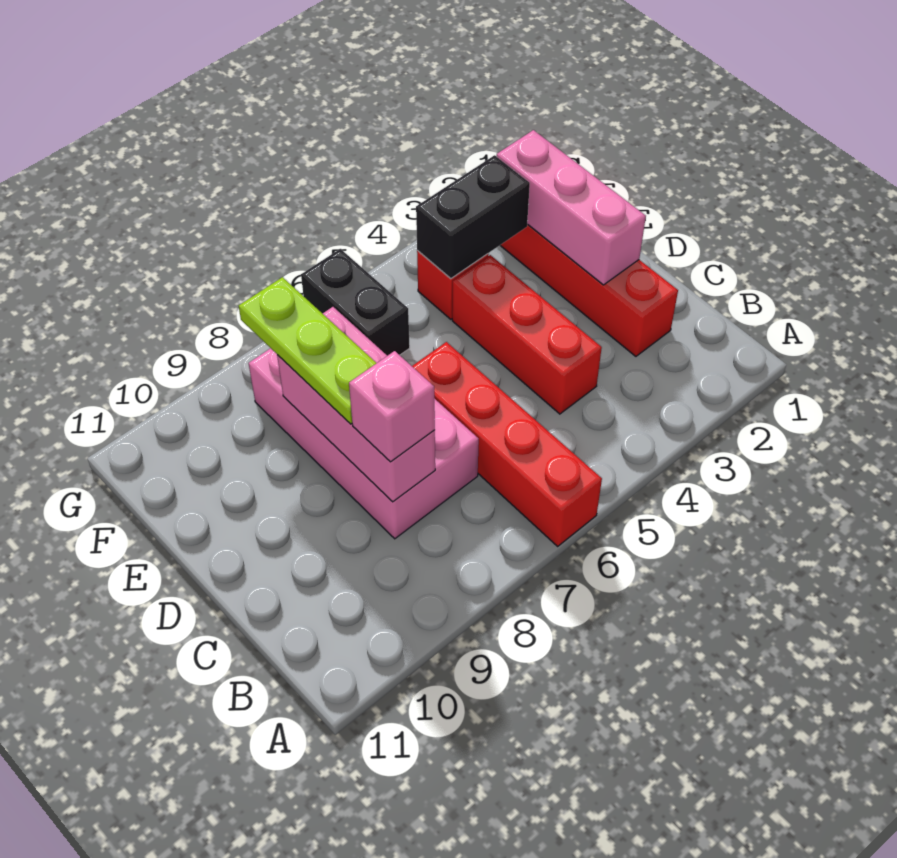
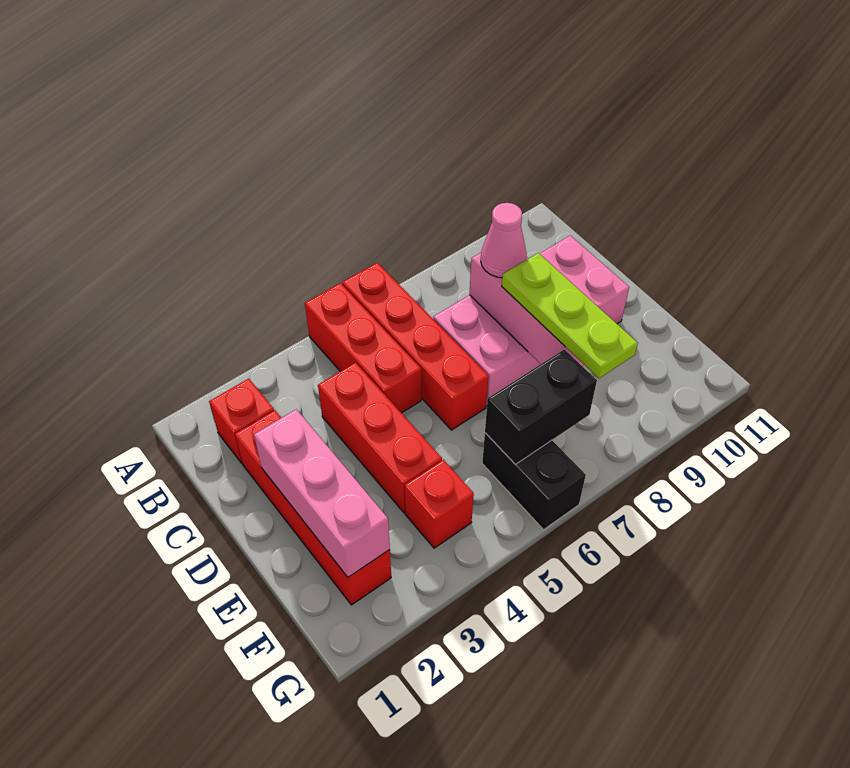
none -> red brick A5:C5 level 1
none -> red brick B2 level 1
pink brick C7:F8 level 1 -> pink brick C7:D10 level 1
pink brick C8 level 3 -> pink cone C8 level 3
black brick F3:F4 level 2 -> black brick F6:F7 level 2

